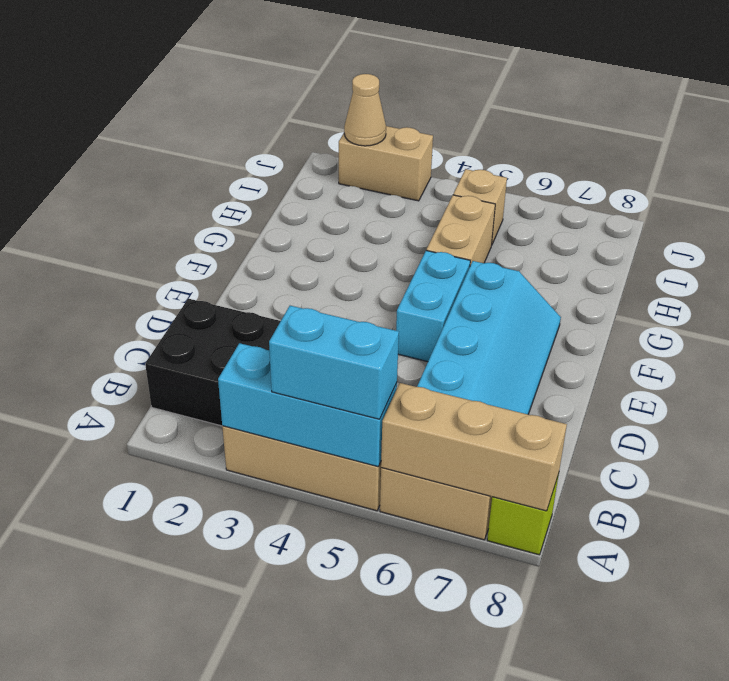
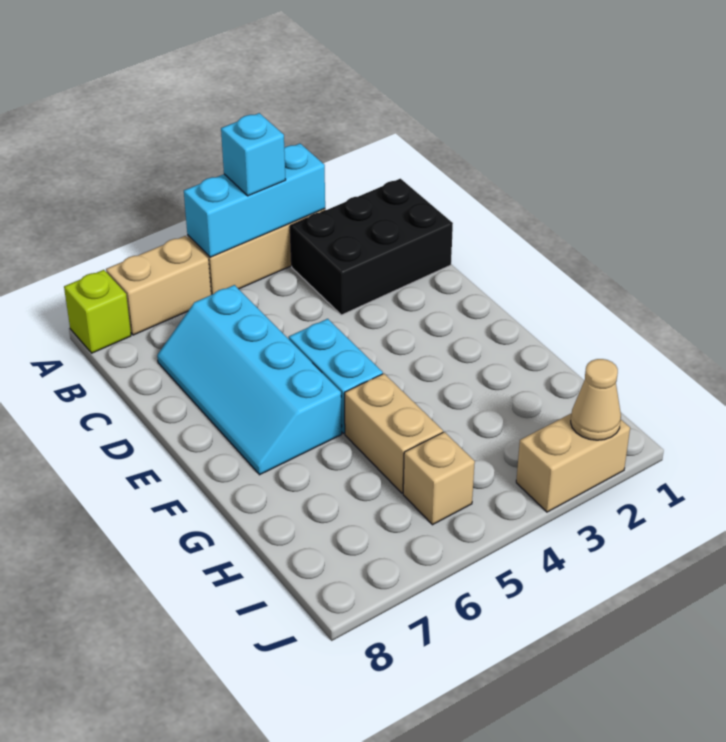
cyan brick A4:A5 level 3 -> cyan brick A4 level 3
tan brick A6:A8 level 2 -> none

